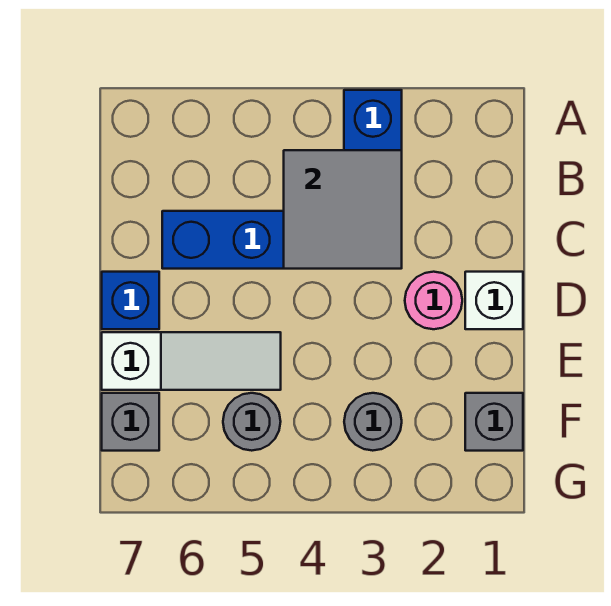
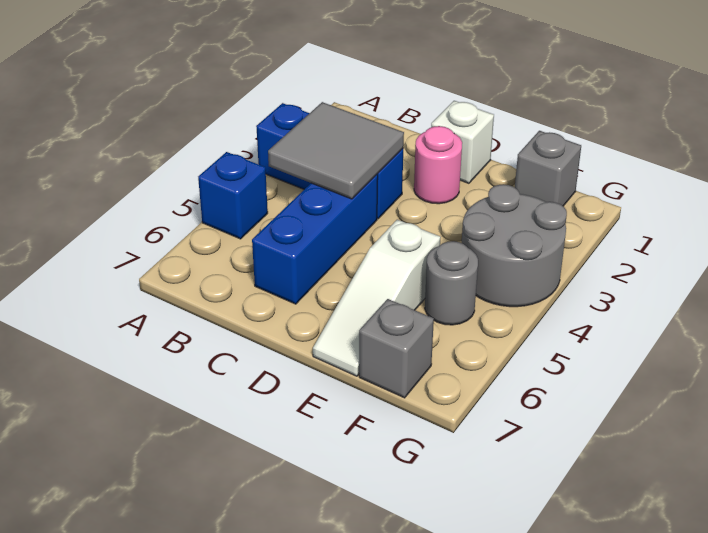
blue brick D7 level 1 -> blue brick A5 level 1
white slope E5:E7 level 1 top 7 -> white slope E5:E7 level 1 top 5
grey round brick F3 level 1 -> grey round brick F3:G4 level 1

